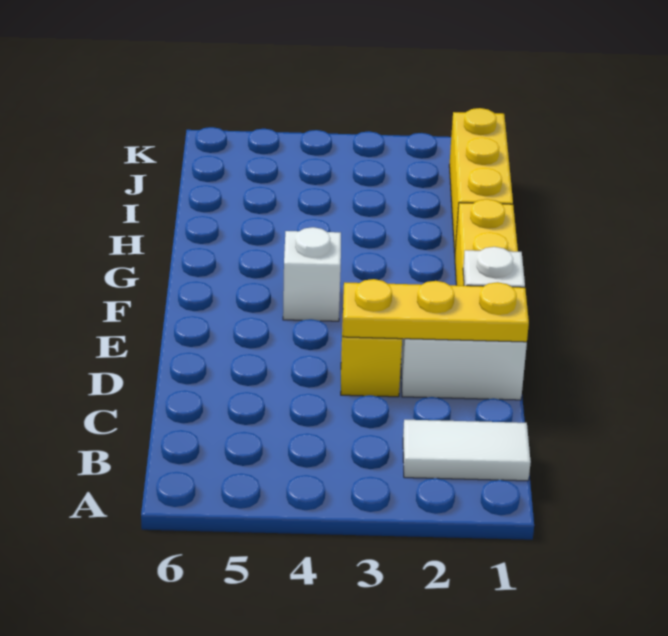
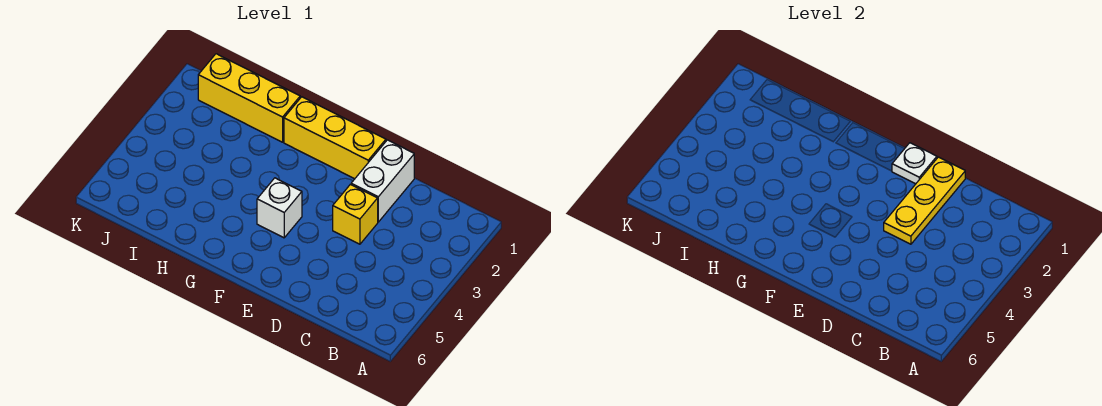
white tile B1:B2 level 1 -> none

